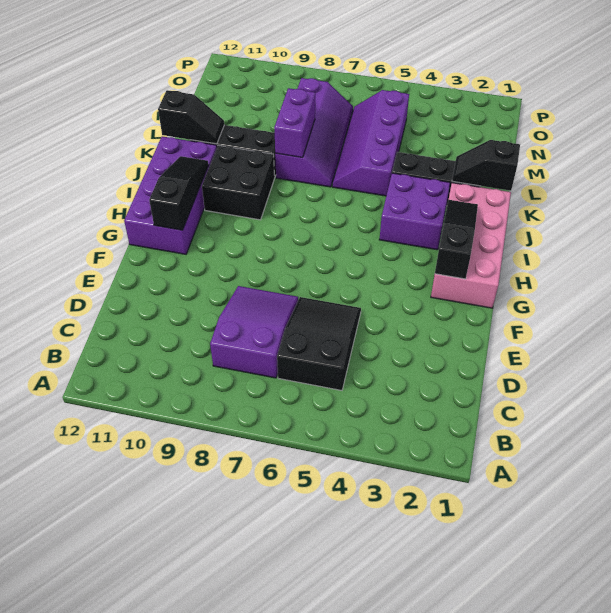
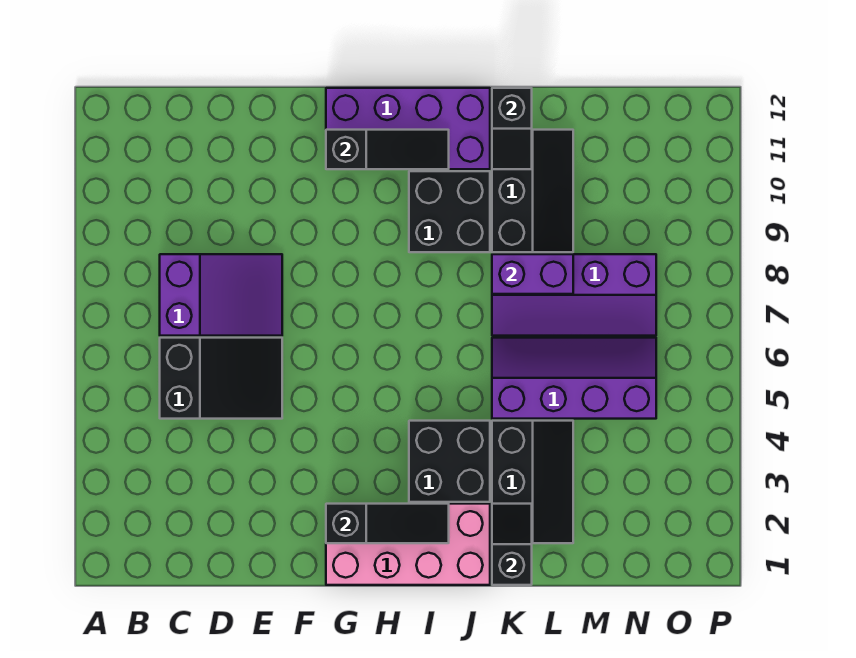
purple brick I3:J4 level 1 -> black brick I3:J4 level 1

